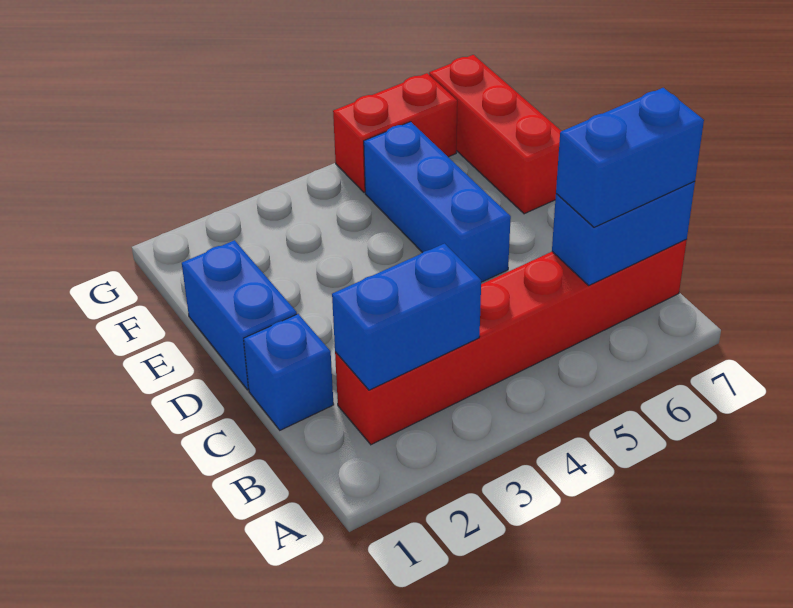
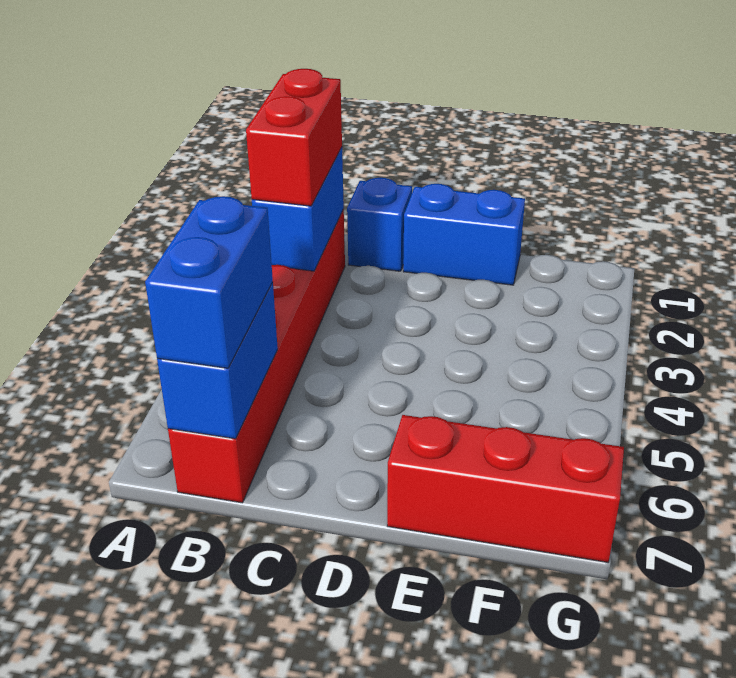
blue brick D5:F5 level 1 -> none
red brick G5:G6 level 1 -> red brick B2:B3 level 3

